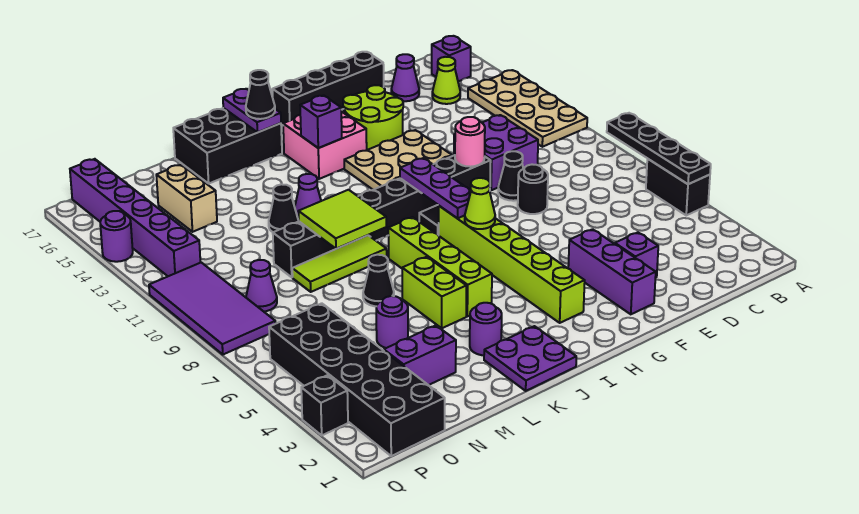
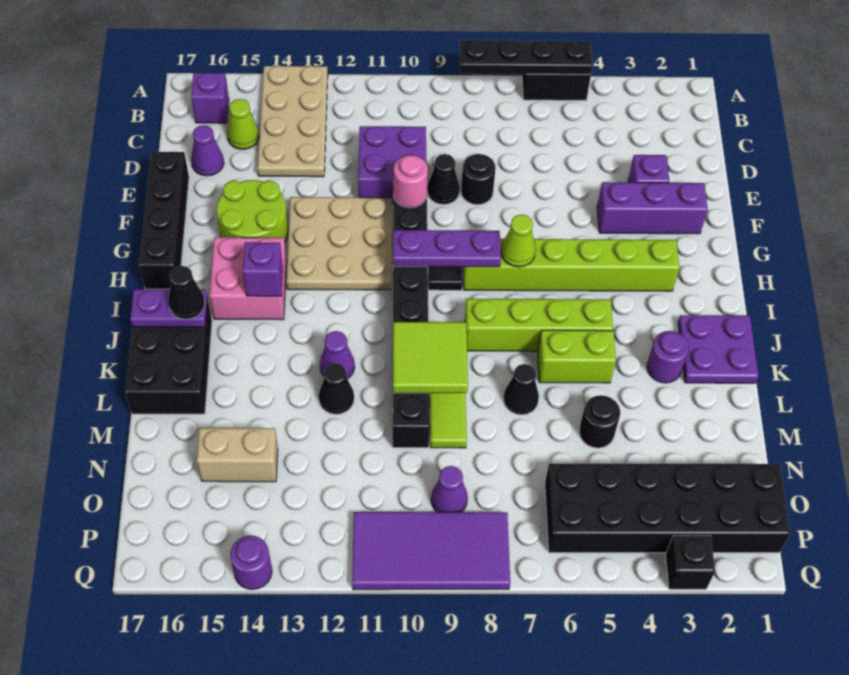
tan plate A11:B14 level 1 -> tan plate A13:D14 level 1
purple brick M3:N3 level 1 -> none
purple round brick M5 level 1 -> black round brick M5 level 1
purple brick P12:P17 level 1 -> none

